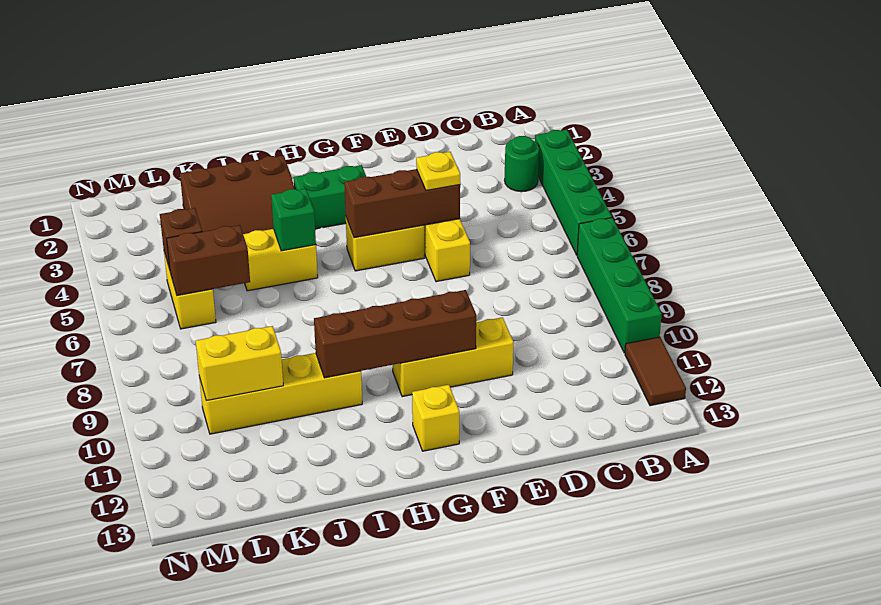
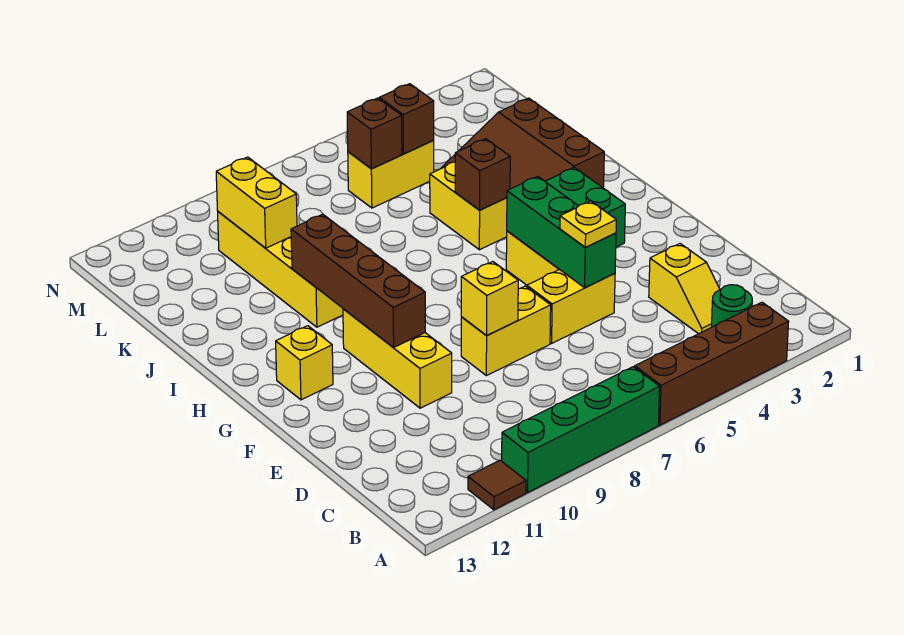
green brick A3:A6 level 1 -> brown brick A3:A6 level 1
brown tile A11:A12 level 1 -> brown tile A11 level 1
none -> yellow slope C3:D3 level 1 top D
brown brick E5:G5 level 2 -> green brick E5:G5 level 2
none -> yellow brick E7:E8 level 1
none -> yellow brick E8 level 2
green brick I5 level 2 -> brown brick I5 level 2
brown brick K6:L6 level 2 -> brown brick L6 level 2

